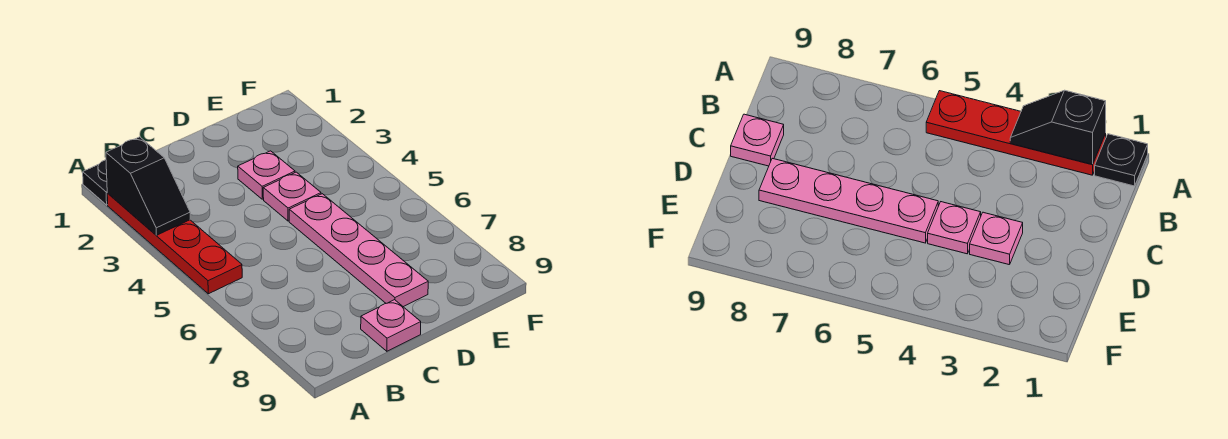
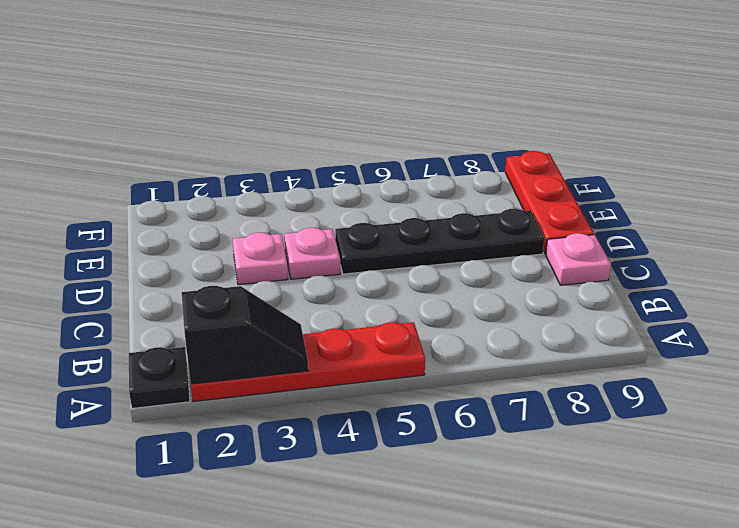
pink plate D5:D8 level 1 -> black plate D5:D8 level 1
none -> red plate D9:F9 level 1

